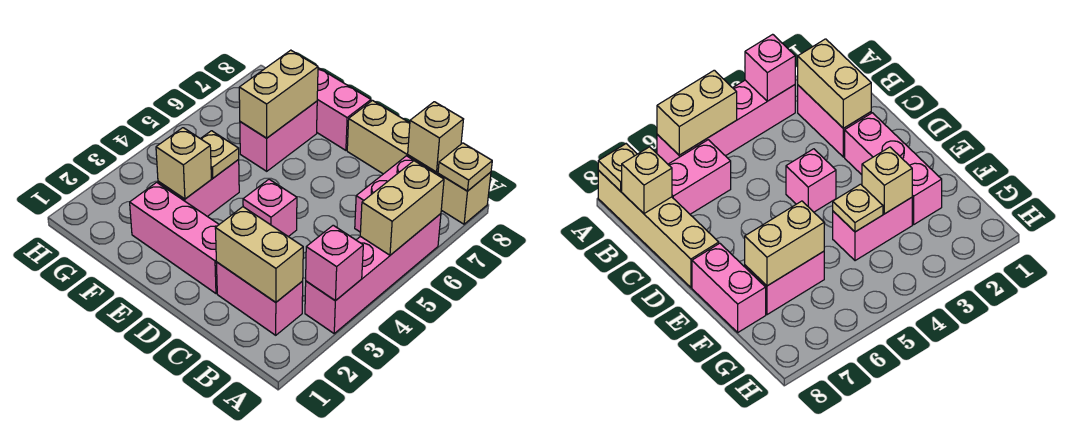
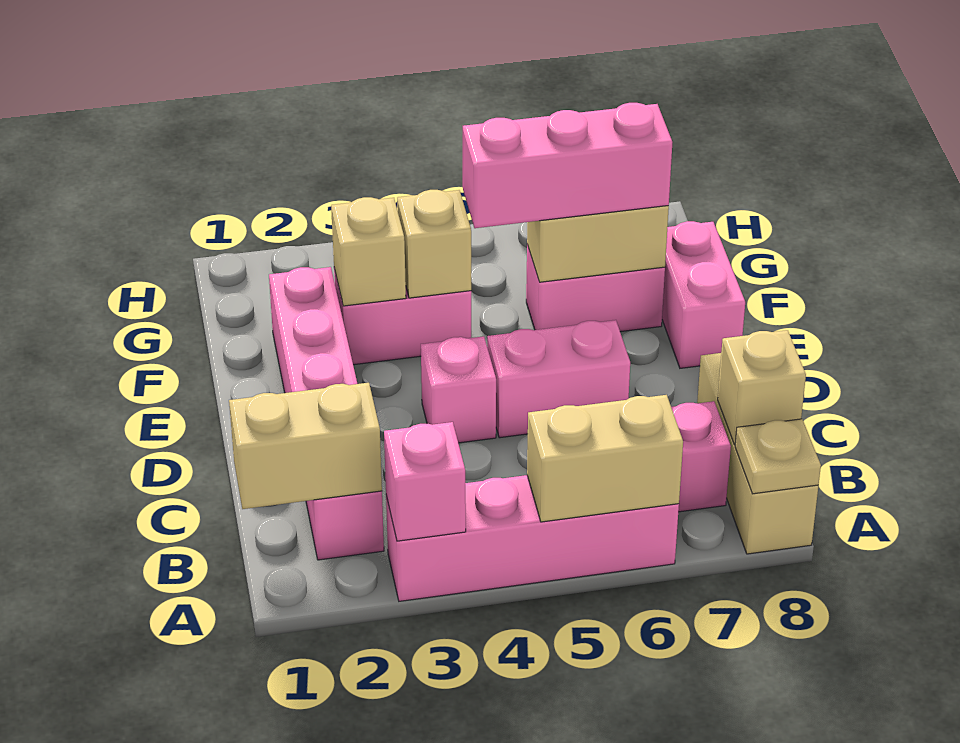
tan brick A8:D8 level 1 -> tan brick A8:C8 level 1
tan brick B2:C2 level 2 -> tan brick B1:B2 level 2
none -> pink brick D5:D6 level 1
tan plate F4 level 2 -> tan brick F4 level 2
none -> pink brick F5:F7 level 3

